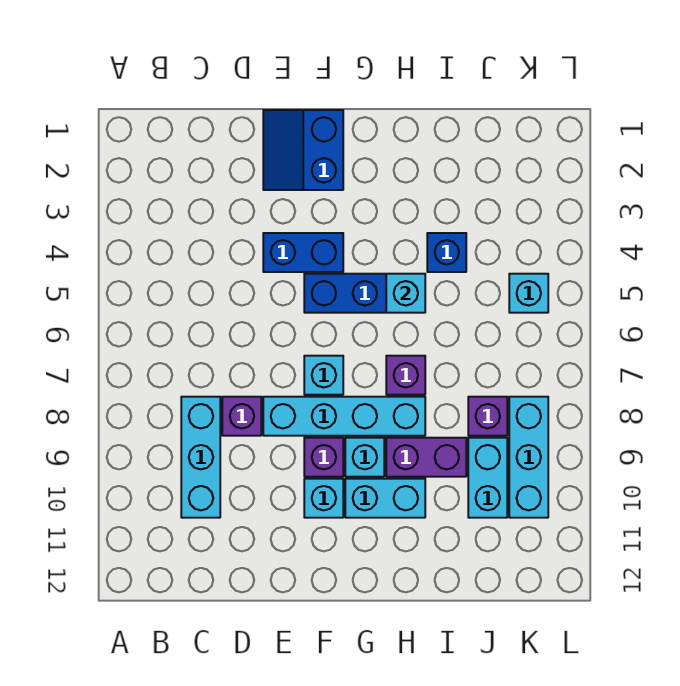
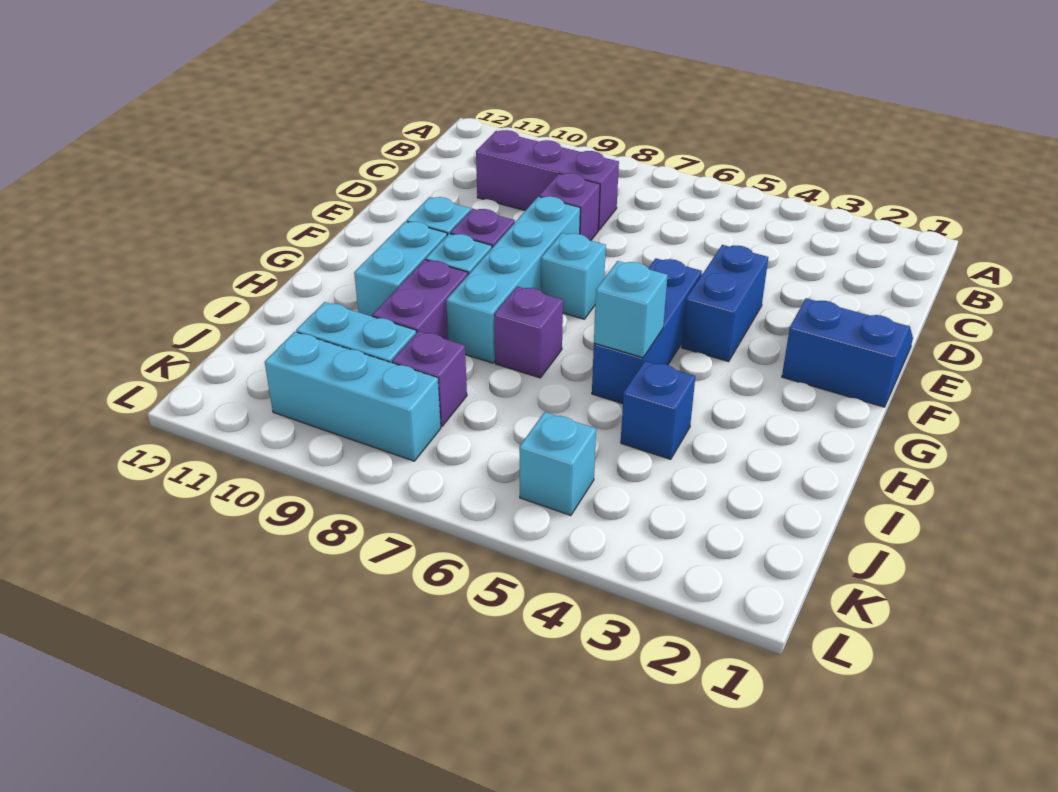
cyan brick C8:C10 level 1 -> purple brick C8:C10 level 1

